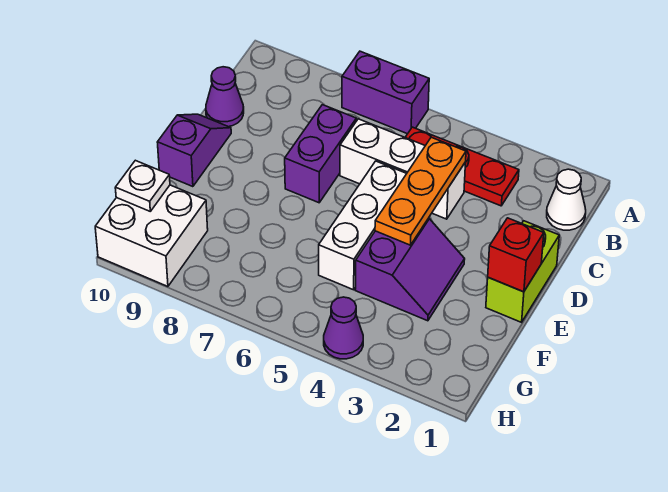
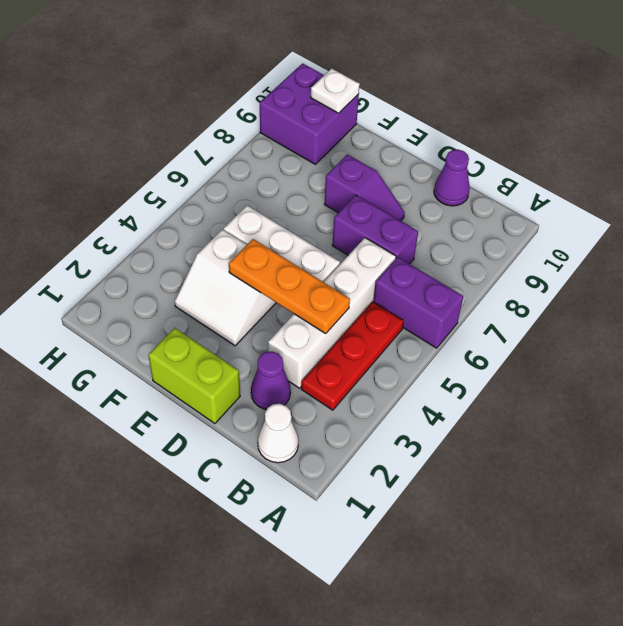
purple brick A6:A7 level 1 -> purple brick A6:B6 level 1
white brick C4:C6 level 1 -> white brick C3:C6 level 1
purple slope D10:E10 level 1 top E -> purple slope D8:E8 level 1 top E
red brick E1 level 2 -> none
purple slope E3:F4 level 1 top 4 -> white slope E3:F4 level 1 top 4
white brick G9:H10 level 1 -> purple brick G9:H10 level 1
purple cone H4 level 1 -> purple cone C2 level 1

